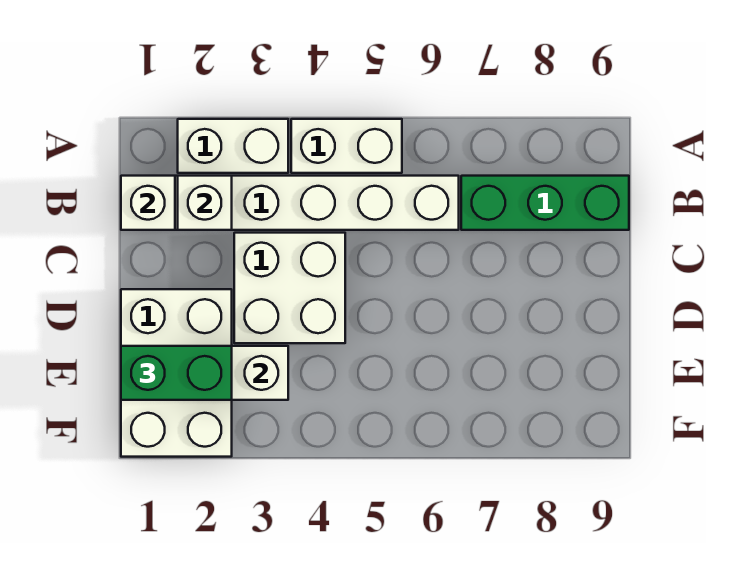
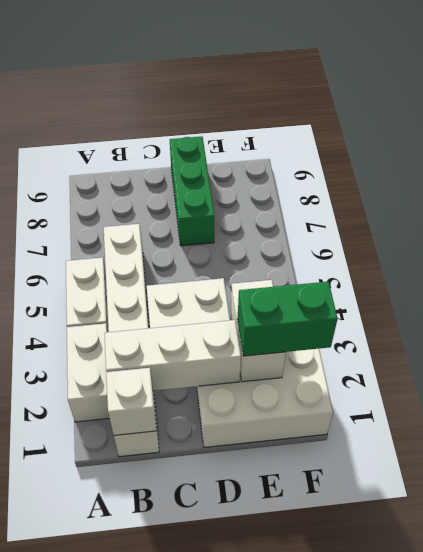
white brick B2 level 2 -> white brick B2:D2 level 2
green brick B7:B9 level 1 -> green brick D7:D9 level 1
green brick E1:E2 level 3 -> green brick E2:F2 level 3

